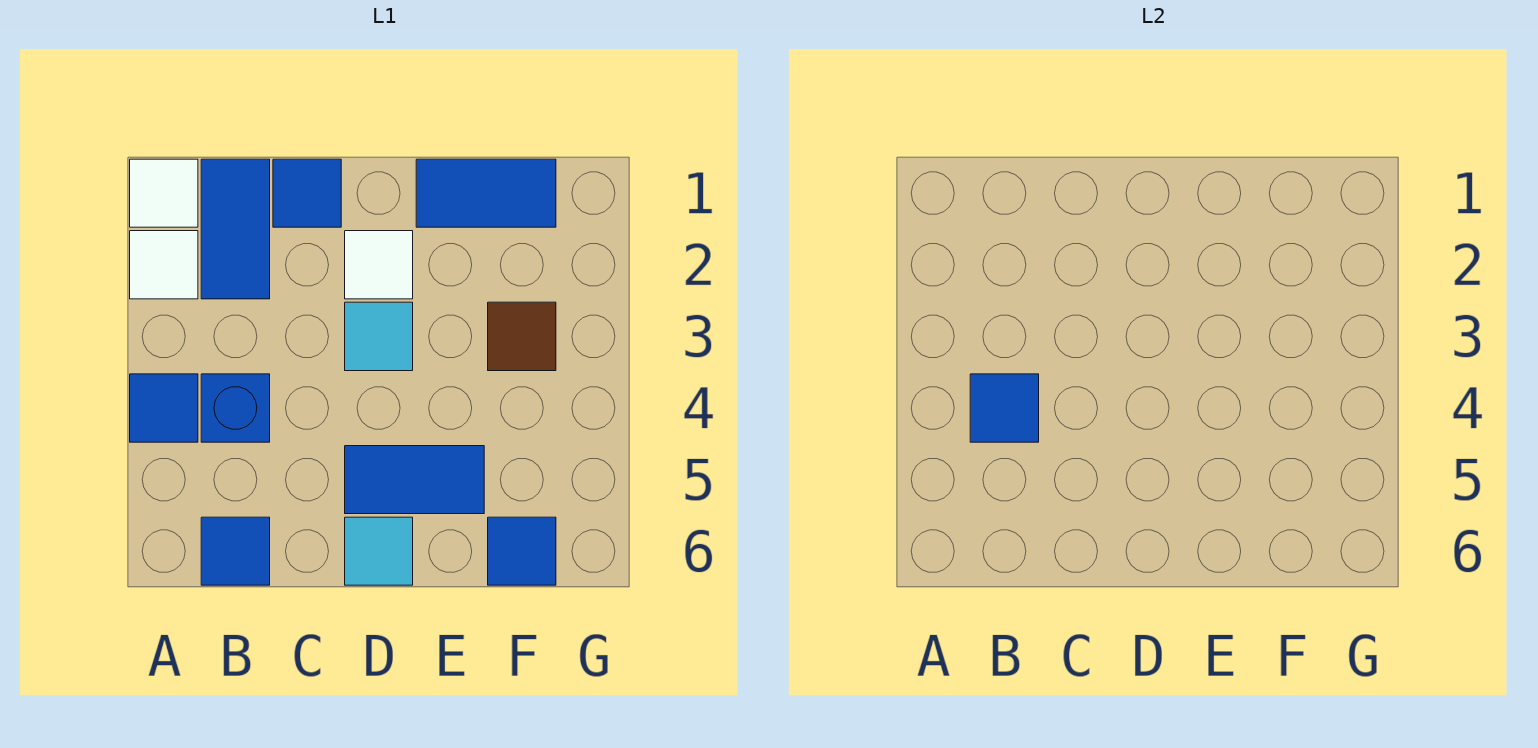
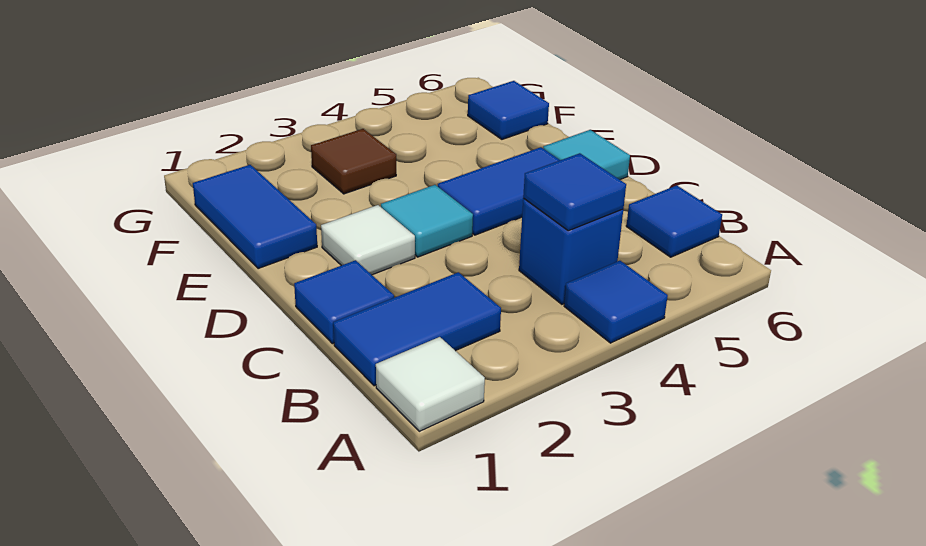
white tile A2 level 1 -> none
blue tile D5:E5 level 1 -> blue tile D4:D5 level 1

